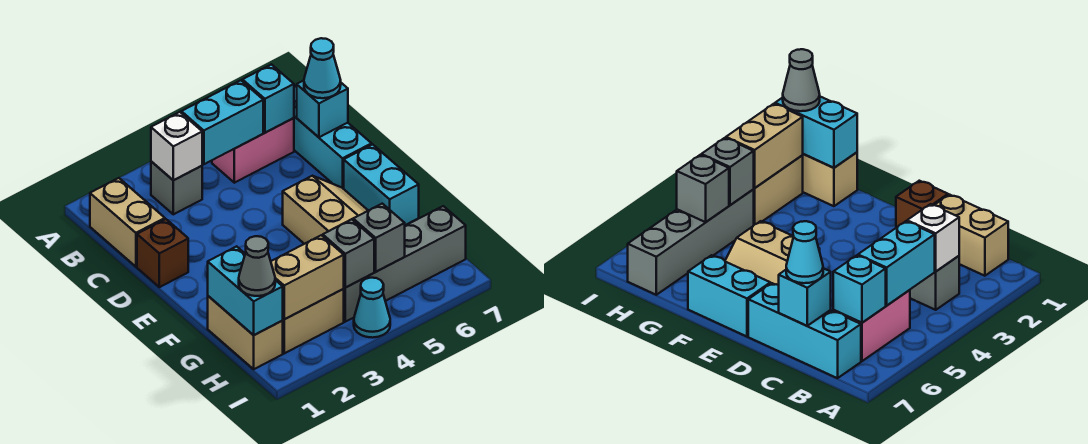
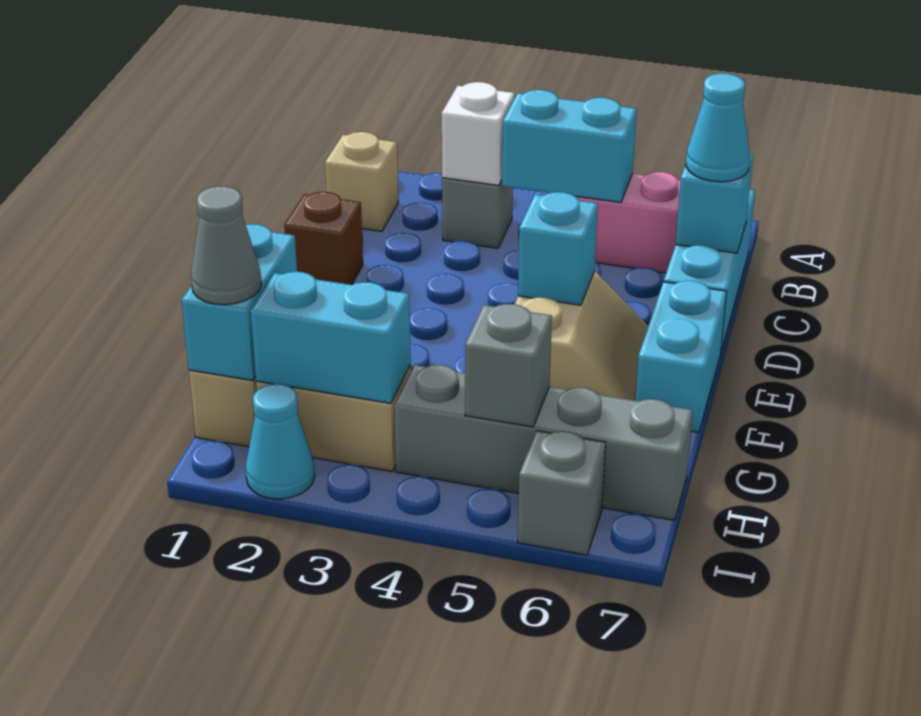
tan brick B1:C1 level 1 -> tan brick B1 level 1
cyan brick B6 level 2 -> cyan brick E5 level 2
tan brick H2:H3 level 2 -> cyan brick H2:H3 level 2
grey brick H4 level 2 -> grey brick I6 level 1
cyan cone I4 level 1 -> cyan cone I2 level 1

